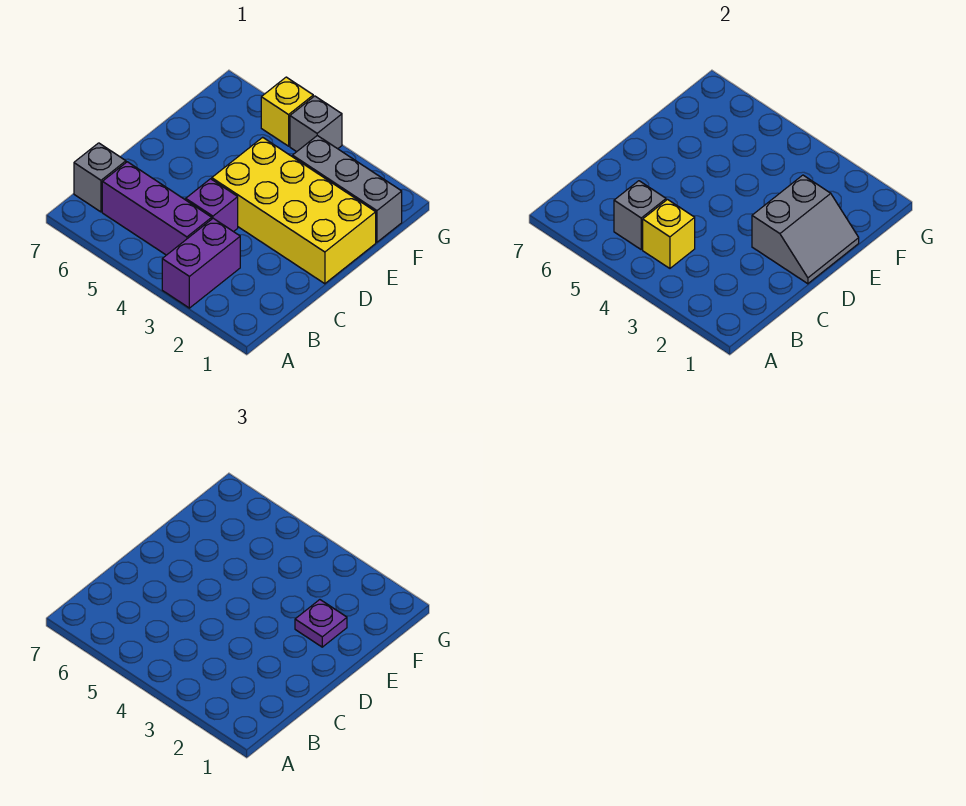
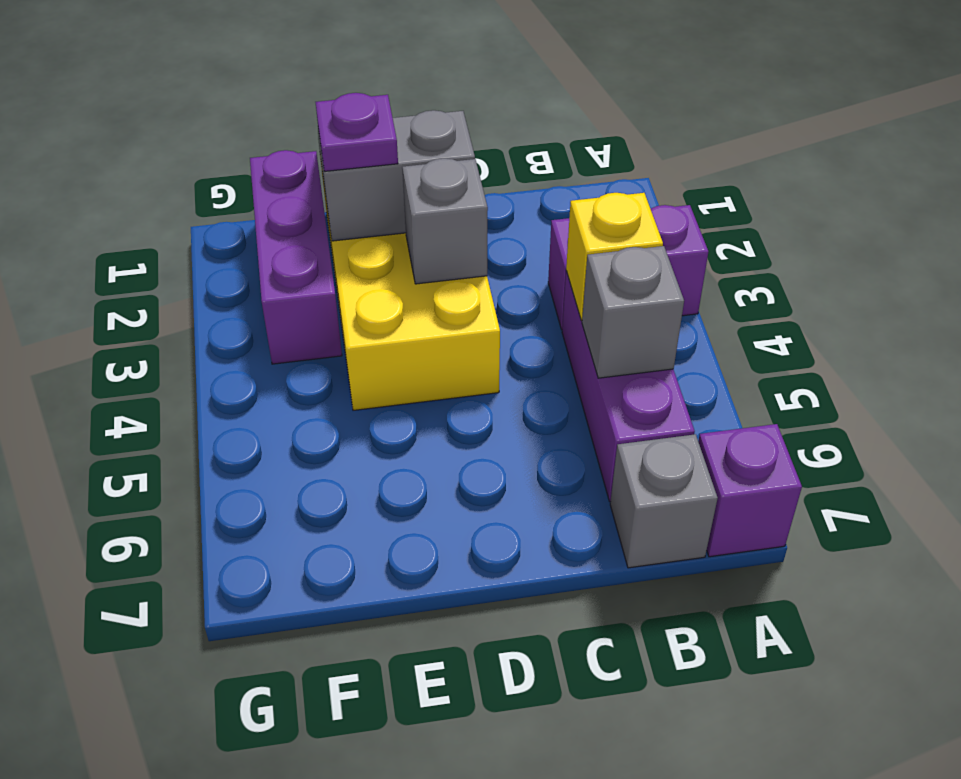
purple brick C4 level 1 -> purple brick A7 level 1
grey brick F1:F3 level 1 -> purple brick F1:F3 level 1
grey brick G4 level 1 -> grey brick D3 level 2
yellow brick G5 level 1 -> none

